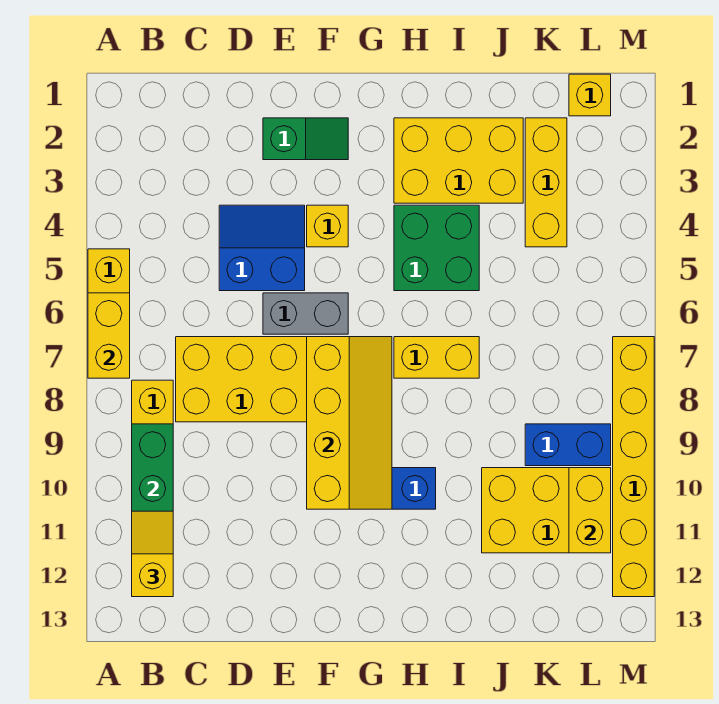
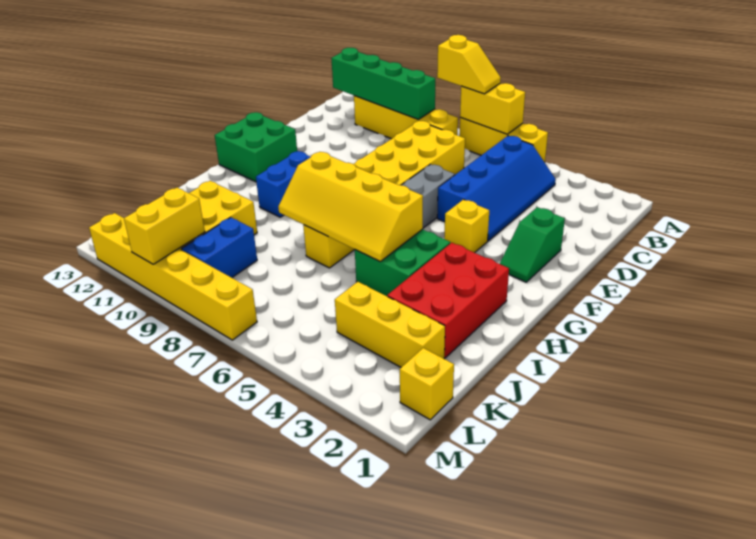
yellow slope B11:B12 level 3 top 12 -> yellow slope A7:A8 level 3 top 8
blue slope D4:E5 level 1 top 5 -> blue slope B4:E5 level 1 top 5
yellow slope F7:G10 level 2 top F -> yellow slope H5:I8 level 2 top H
none -> green brick F12:G13 level 1
yellow brick H2:J3 level 1 -> red brick H2:J3 level 1
yellow brick L10:L11 level 2 -> yellow brick L10:M10 level 2

